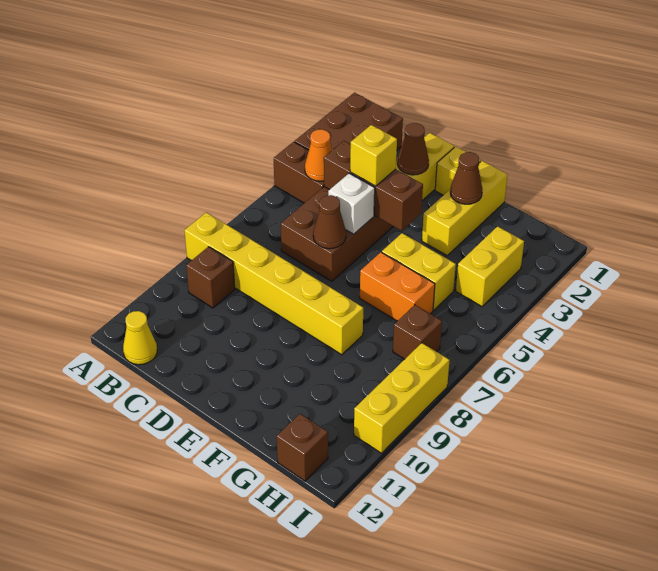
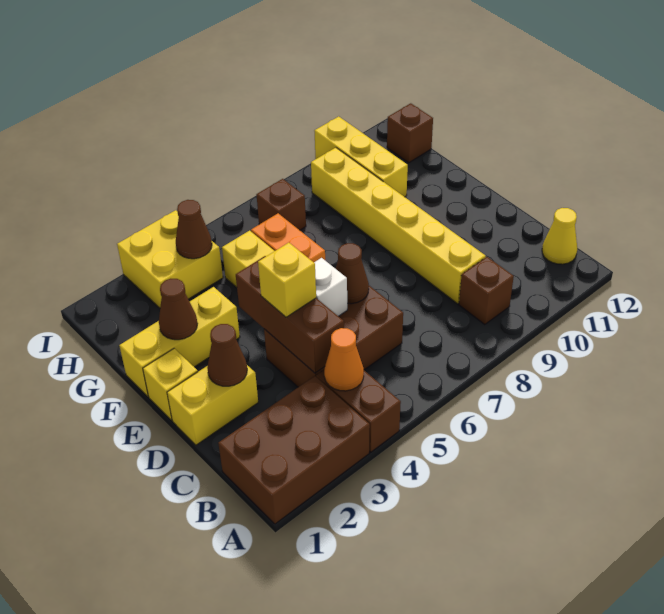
yellow brick A8:F8 level 1 -> yellow brick C9:H9 level 1
yellow brick H3:H4 level 1 -> yellow brick H3:I4 level 1
none -> brown cone H4 level 2
yellow brick I8:I10 level 1 -> yellow brick G10:I10 level 1

